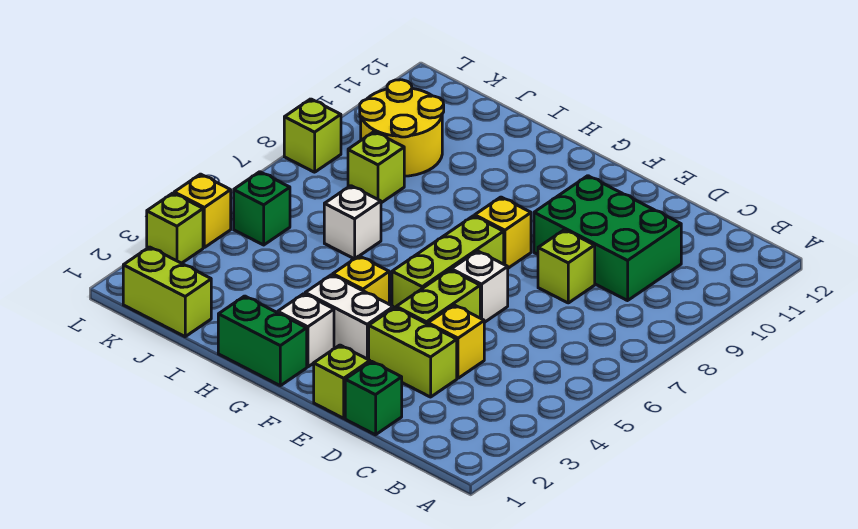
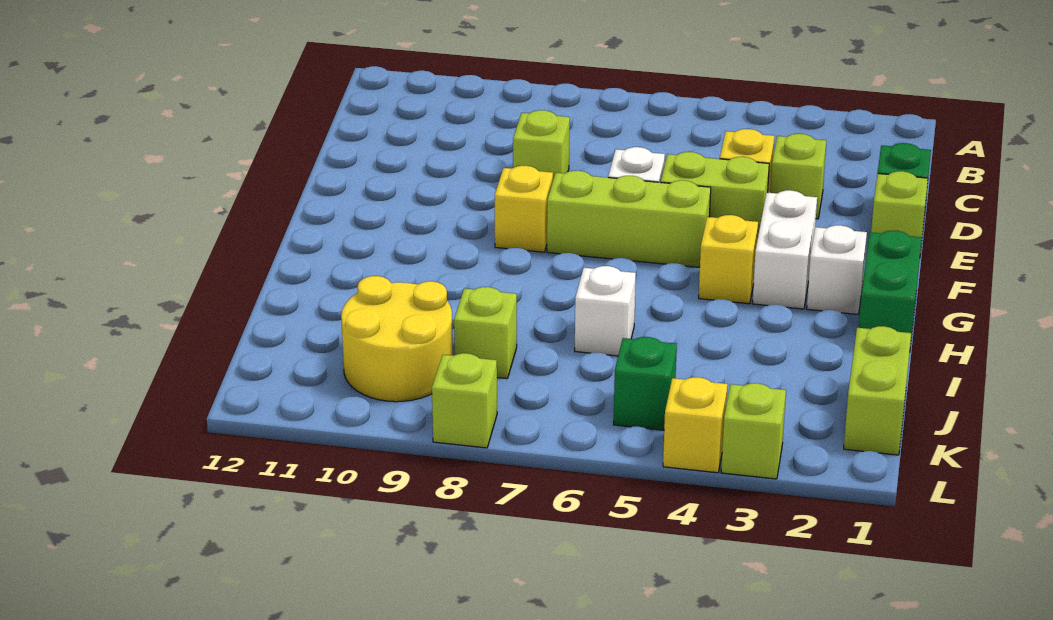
green brick C9:E10 level 1 -> none
lime brick D3:E3 level 1 -> lime brick D3 level 1

